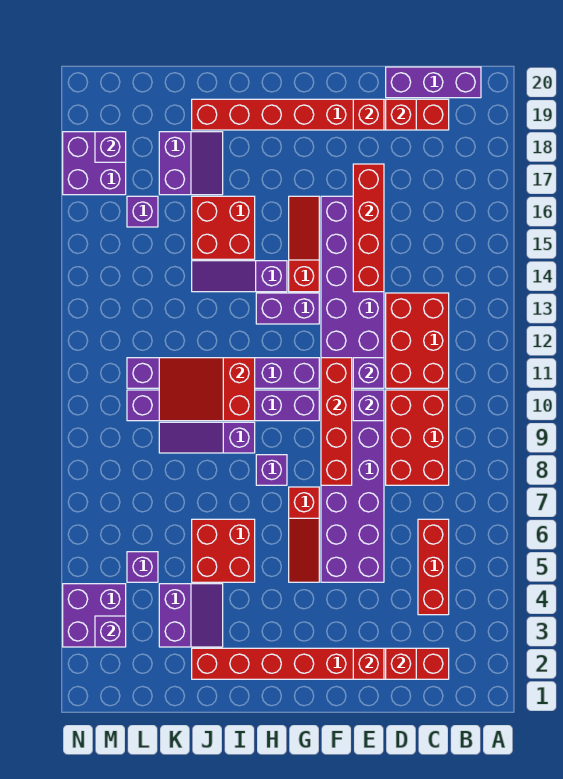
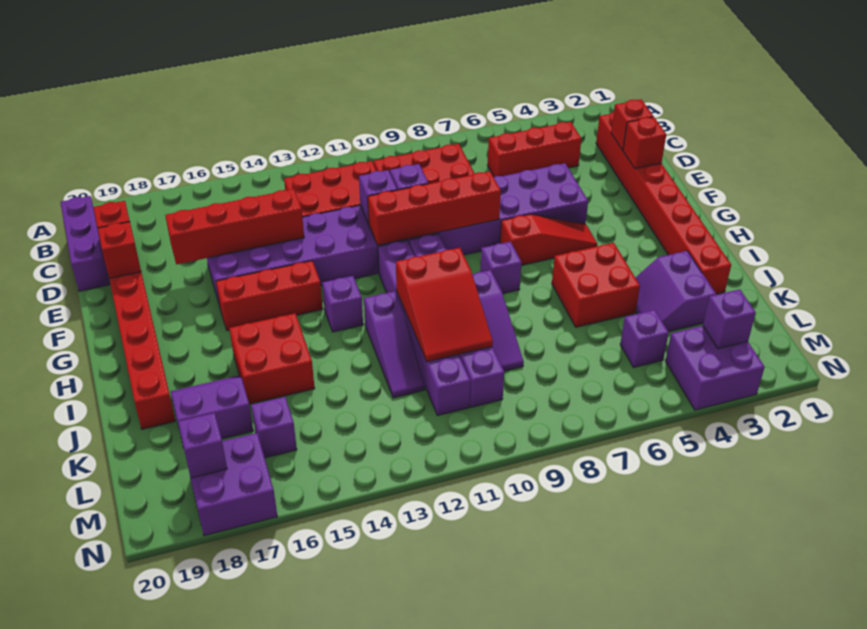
purple brick G13:H13 level 1 -> purple brick H13 level 1
red slope G14:G16 level 1 top 14 -> red brick G14:G16 level 1
purple slope H14:J14 level 1 top H -> purple slope I12:K12 level 1 top I
purple slope J3:K4 level 1 top K -> purple slope J3:K4 level 1 top 3

